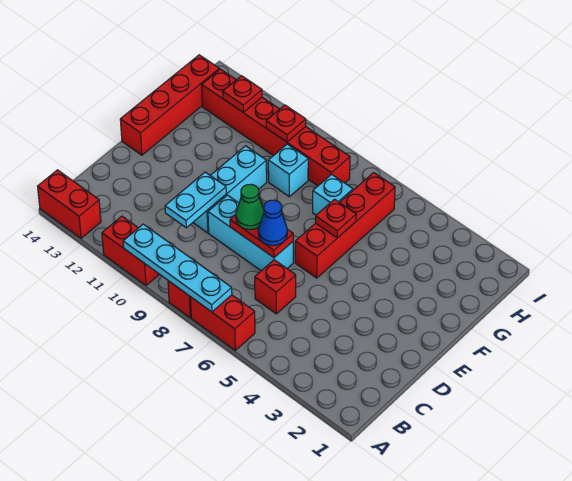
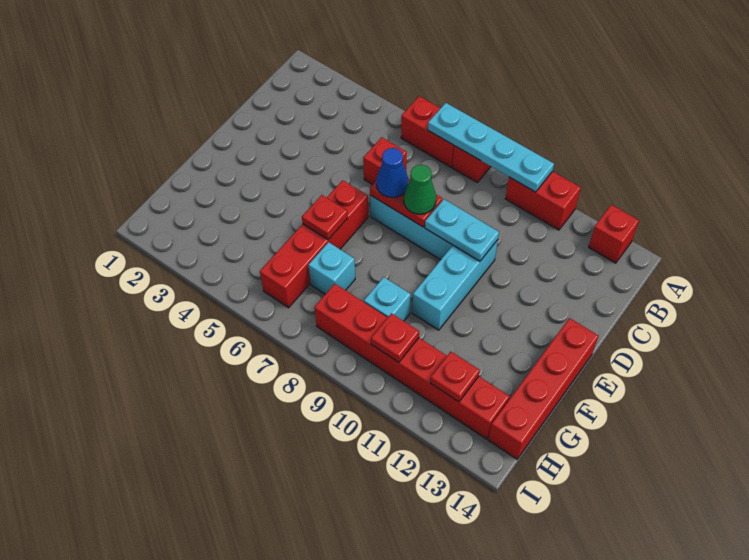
red brick A13:A14 level 1 -> red brick A13 level 1
cyan plate C10:D10 level 2 -> cyan plate D9:D10 level 2

